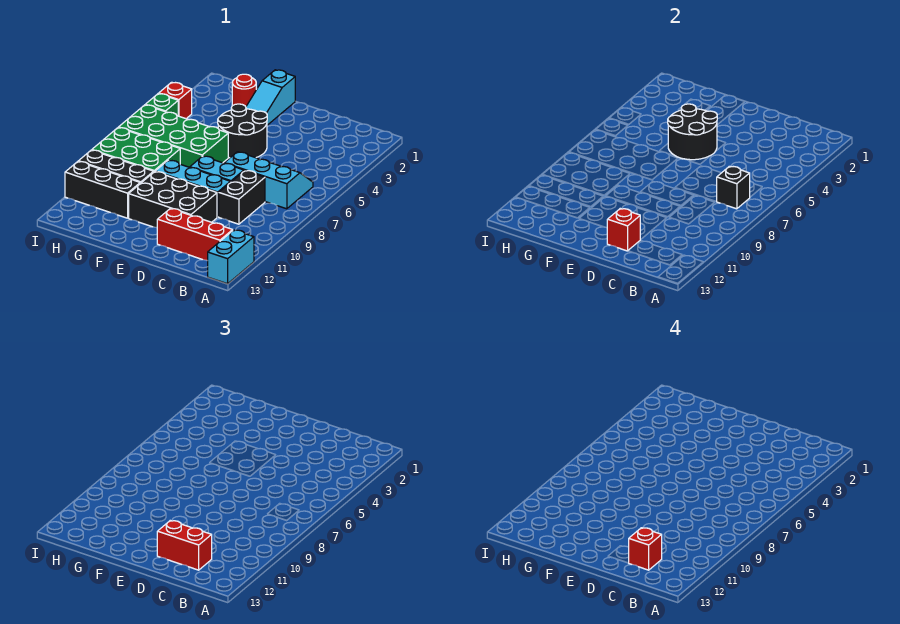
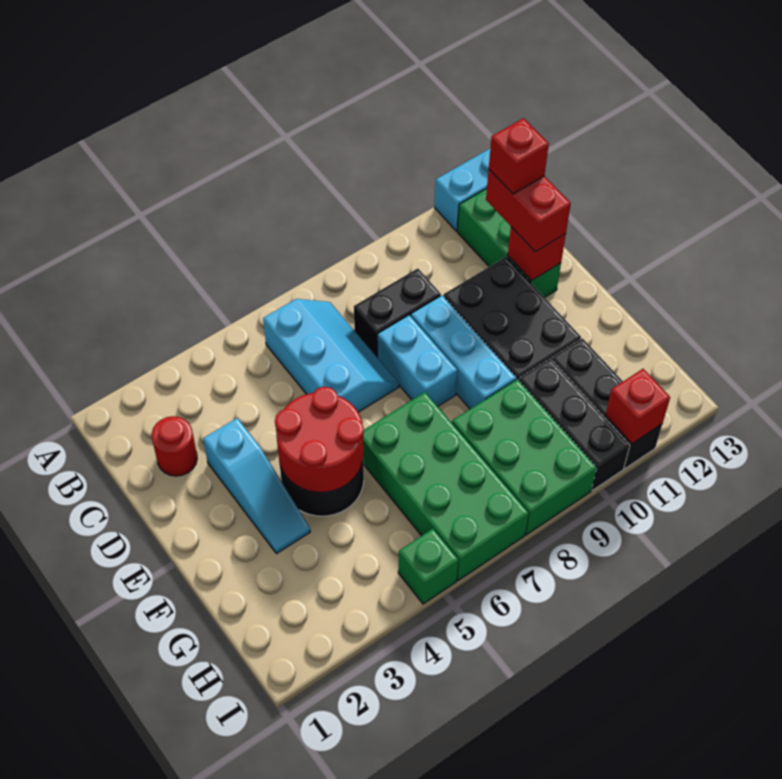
cyan slope B6:D7 level 1 top 7 -> cyan slope B6:D7 level 1 top 6
black brick B7 level 2 -> none
red brick B12:D12 level 1 -> green brick B12:D12 level 1
black round brick E4:F5 level 2 -> red round brick E4:F5 level 2
cyan slope F1:F3 level 1 top 1 -> cyan slope D3:F3 level 1 top D
red round brick G2 level 1 -> red round brick C2 level 1
red brick I4 level 1 -> red brick I11 level 2

